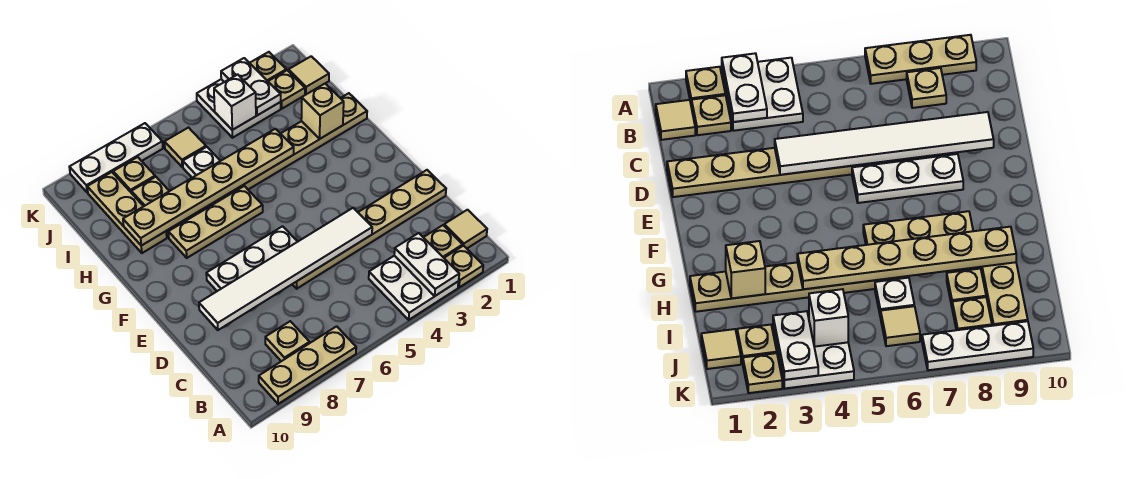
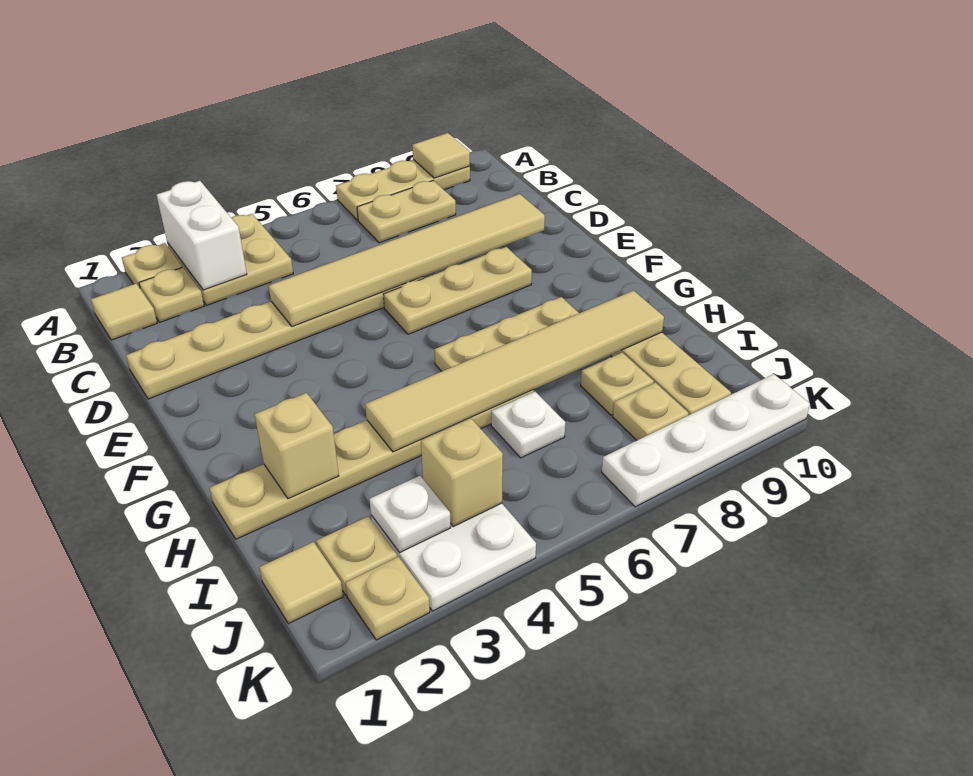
white plate A3:B4 level 1 -> tan plate A3:B4 level 1
white plate A3:B3 level 2 -> white brick A3:B3 level 2
tan plate B8 level 1 -> tan plate B7:B8 level 1
white tile D4:D9 level 2 -> tan tile D4:D9 level 2
white plate E6:E8 level 1 -> tan plate E6:E8 level 1
tan plate H4:H9 level 2 -> tan tile H4:H9 level 2
white plate J3:K3 level 2 -> white plate J3 level 2
white brick J4 level 2 -> tan brick J4 level 2
tan tile J6 level 1 -> tan tile A9 level 2
white plate K7:K9 level 1 -> white plate K7:K10 level 1

